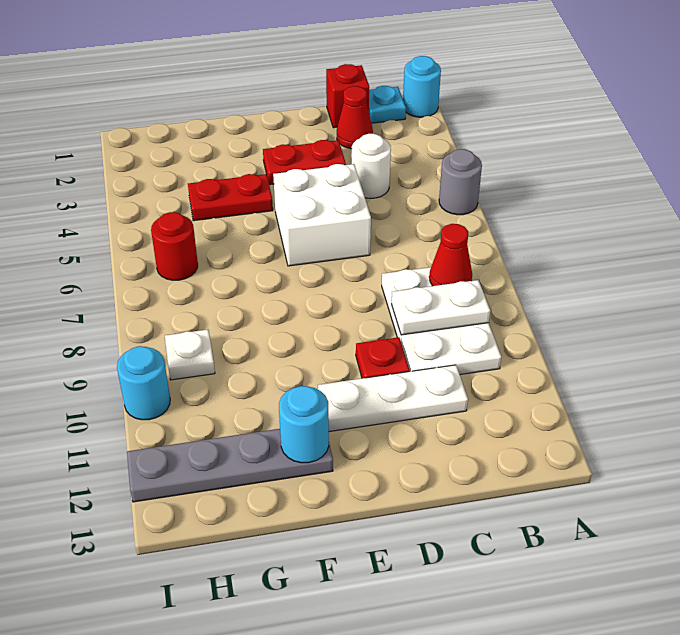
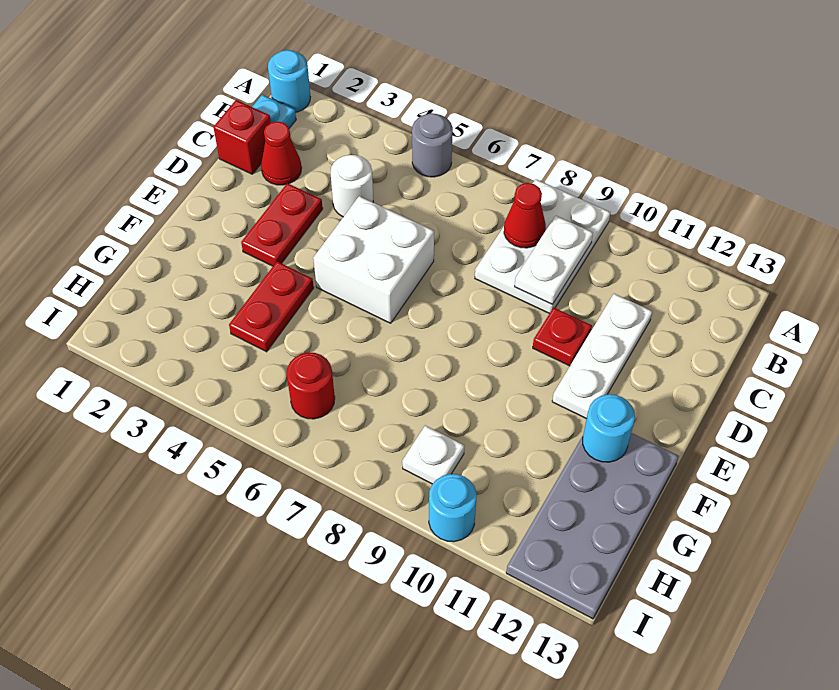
white plate B8:C10 level 1 -> white plate A8:C9 level 1
grey plate F12:I12 level 1 -> grey plate F12:I13 level 1

